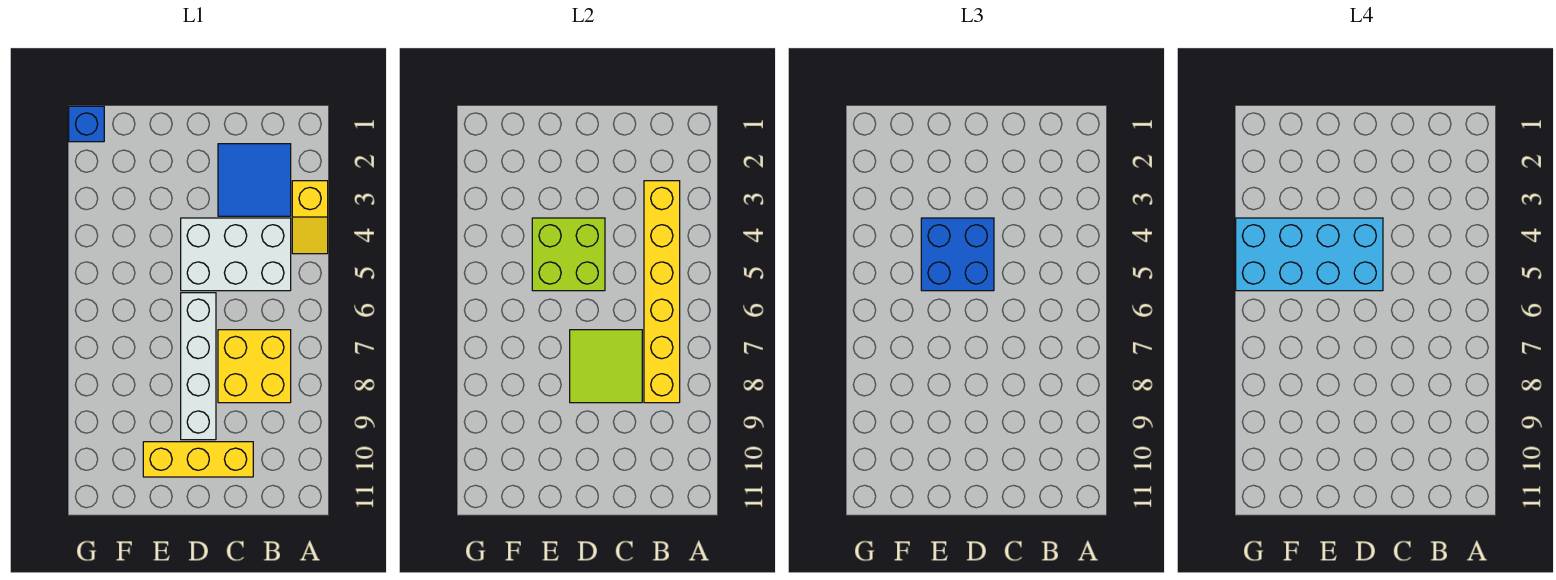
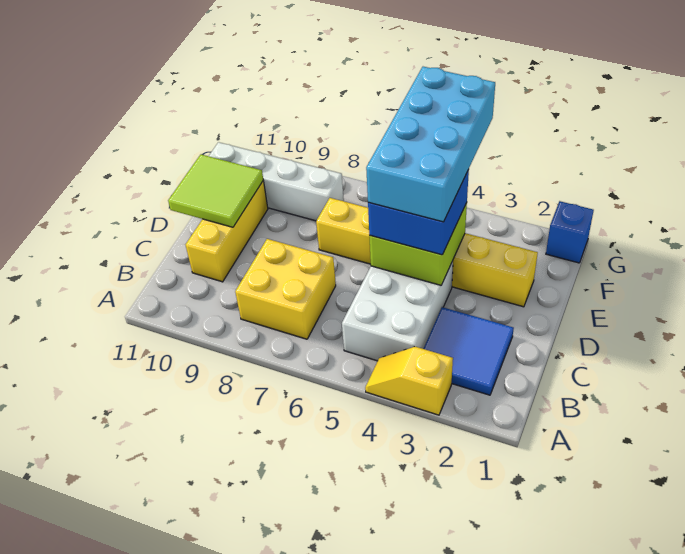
yellow brick B3:B8 level 2 -> yellow brick E2:E7 level 1
lime tile C7:D8 level 2 -> lime tile D10:E11 level 2
white brick D6:D9 level 1 -> white brick F8:F11 level 1

